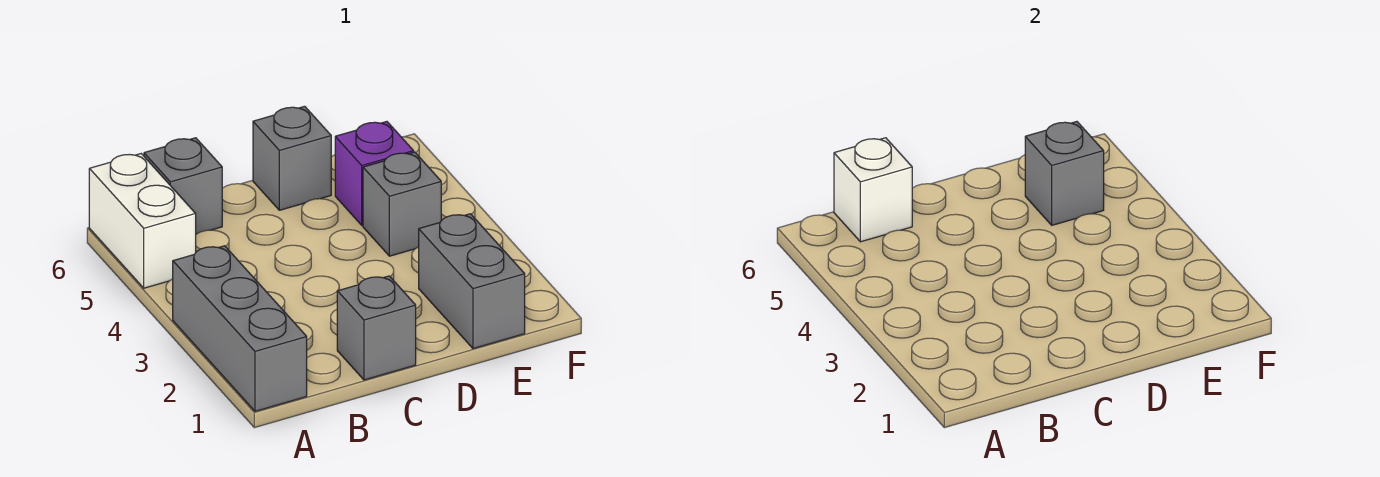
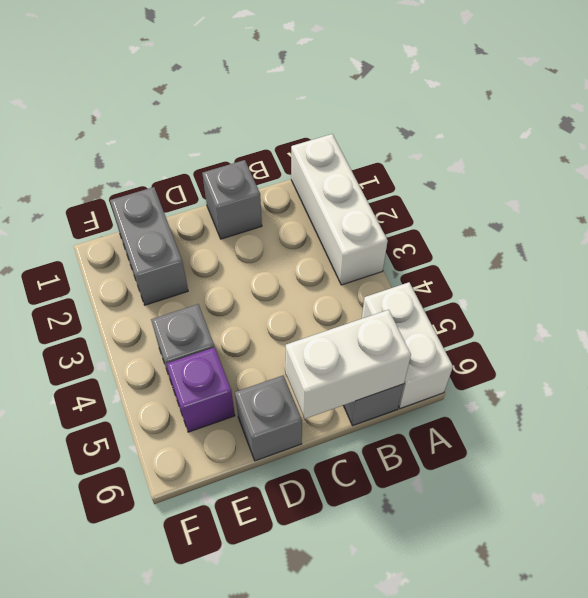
grey brick A1:A3 level 1 -> white brick A1:A3 level 1
white brick B6 level 2 -> white brick B6:C6 level 2
grey brick E5 level 2 -> none

